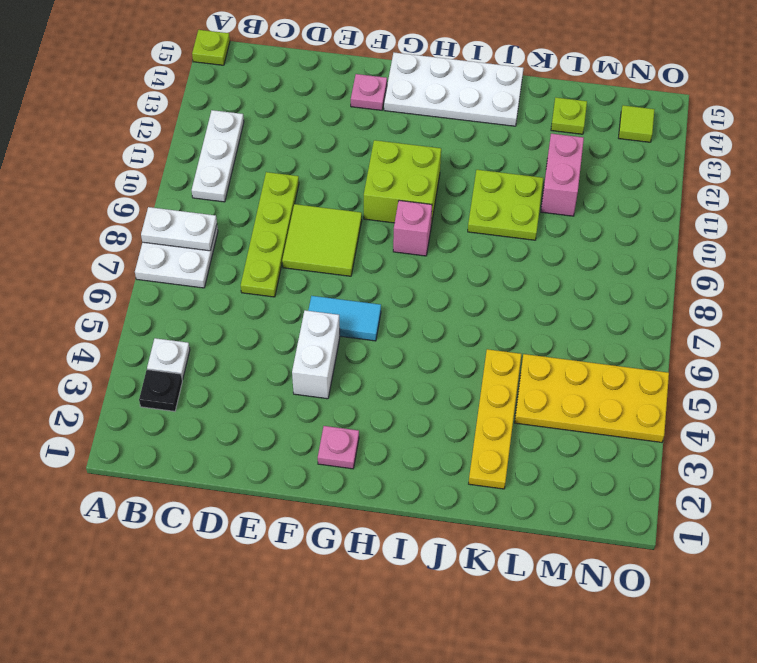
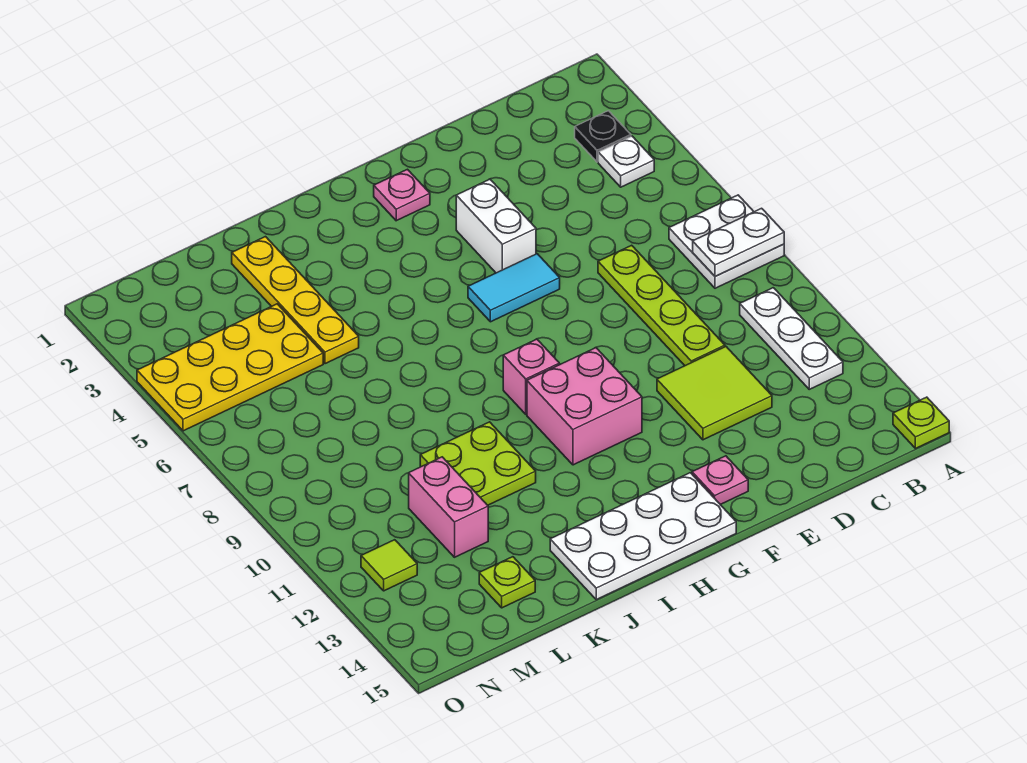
lime tile E8:F9 level 1 -> lime tile D11:E12 level 1
lime brick G10:H11 level 1 -> pink brick G10:H11 level 1
lime tile N14 level 1 -> lime tile N12 level 1

